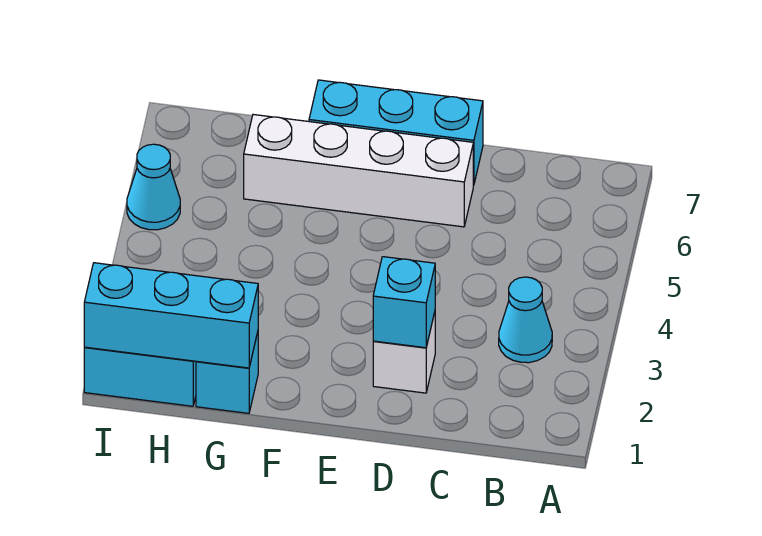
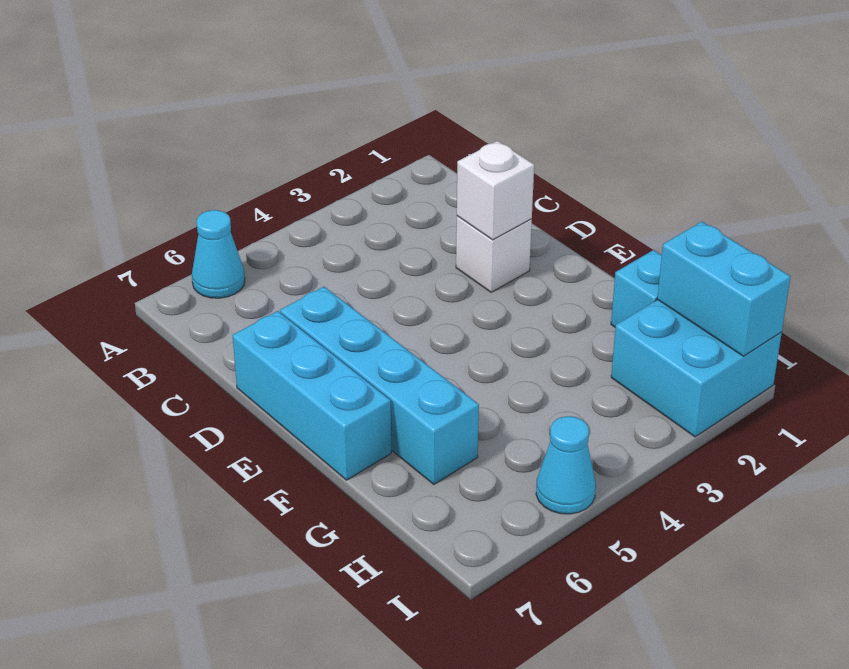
cyan cone B3 level 1 -> cyan cone A6 level 1
cyan brick D2 level 2 -> white brick D2 level 2
white brick D6:G6 level 1 -> cyan brick D6:G6 level 1
cyan brick G1:I1 level 2 -> cyan brick H1:I1 level 2

